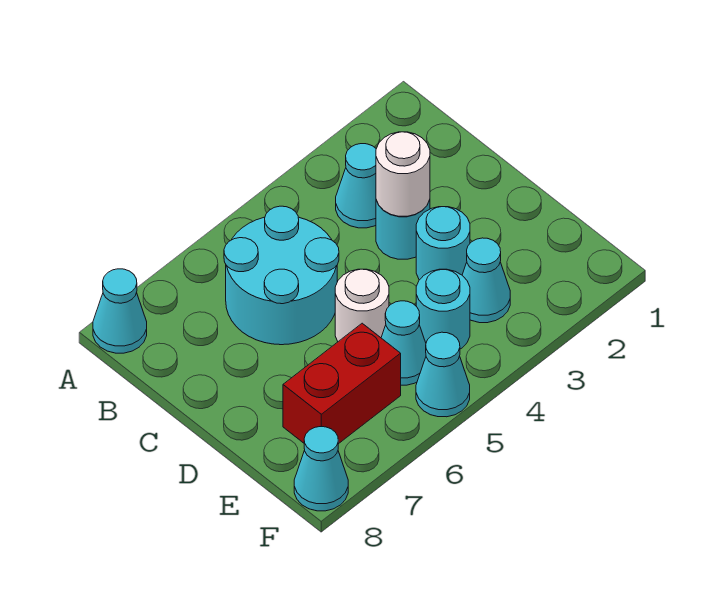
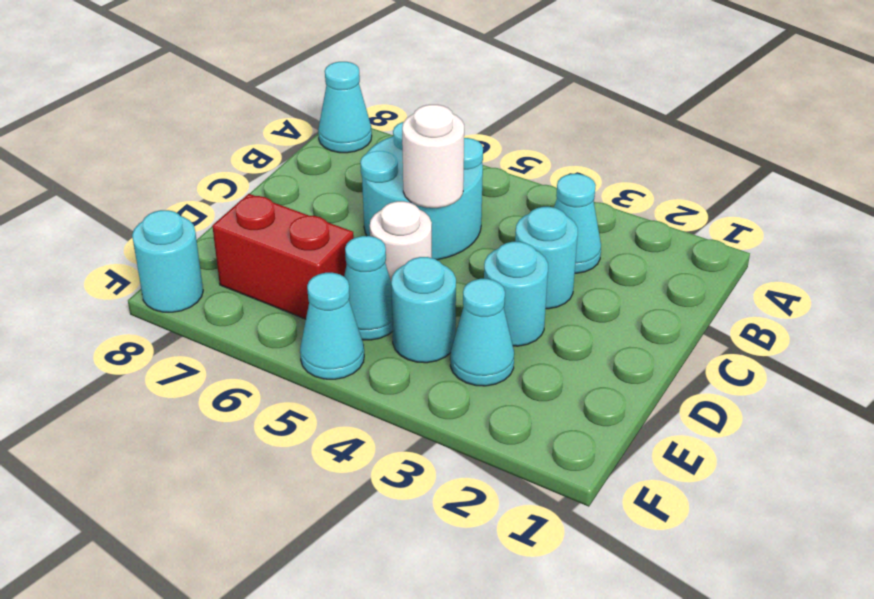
white round brick C3 level 2 -> white round brick C5 level 2
cyan cone F8 level 1 -> cyan round brick F8 level 1

